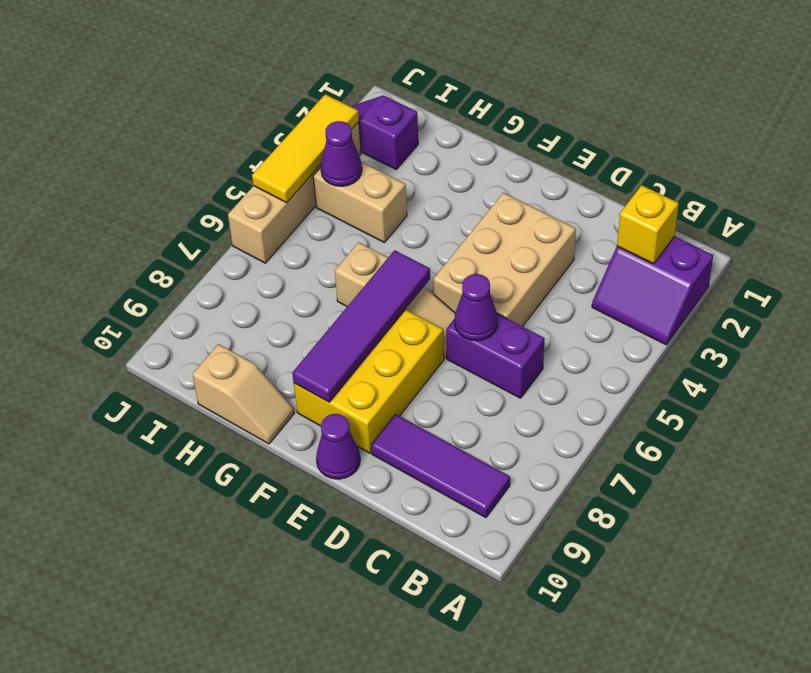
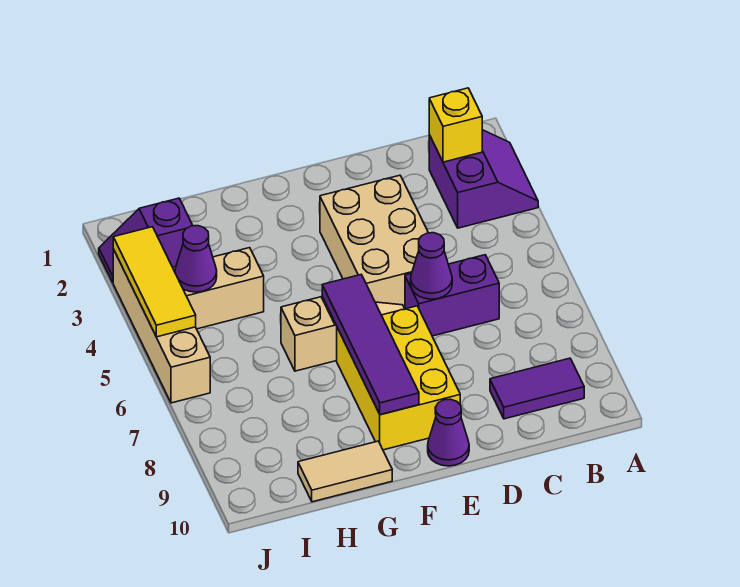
purple slope A2:B3 level 1 top 2 -> purple slope A2:B3 level 1 top B
purple tile B9:D9 level 1 -> purple tile B9:C9 level 1
tan slope G10:H10 level 1 top H -> tan tile G10:H10 level 1

